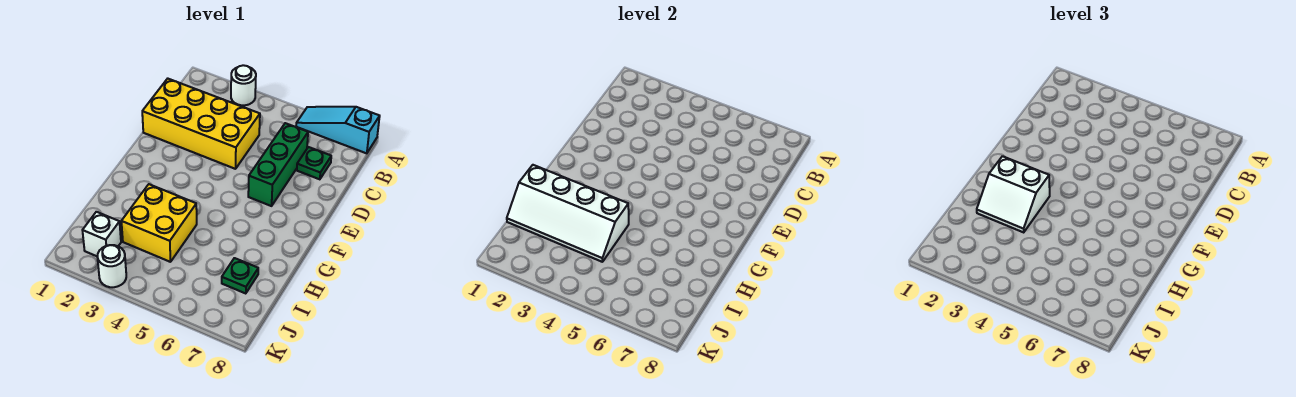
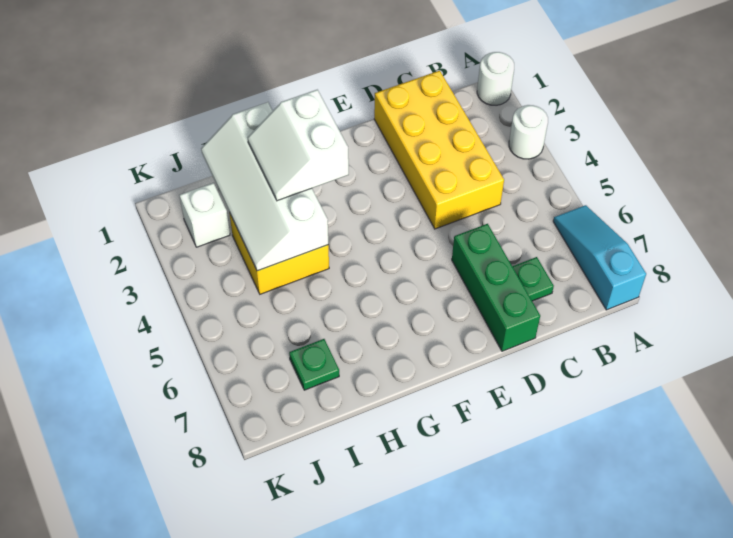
green brick C6:E6 level 1 -> green brick D6:D8 level 1
white round brick K3 level 1 -> white round brick A1 level 1

